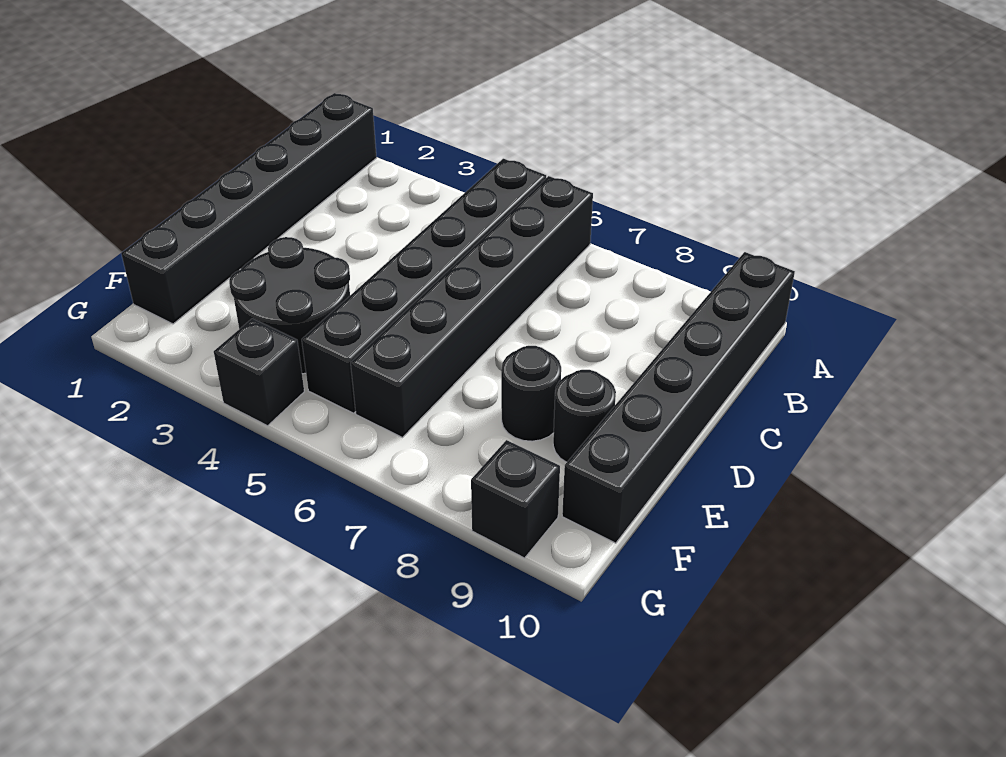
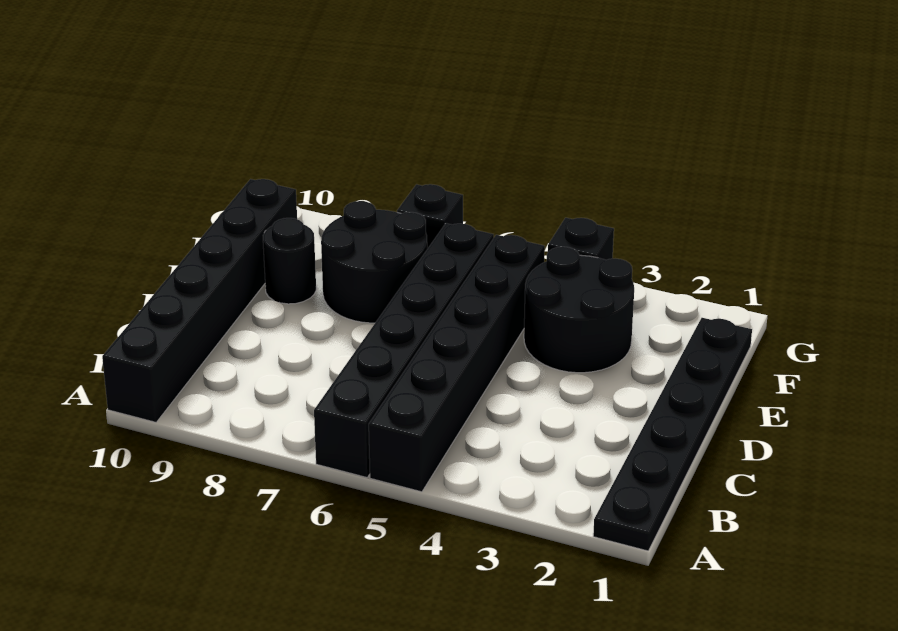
black brick A1:F1 level 1 -> black plate A1:F1 level 1
black round brick E8 level 1 -> black round brick E7:F8 level 1
black brick G9 level 1 -> black brick G7 level 1

